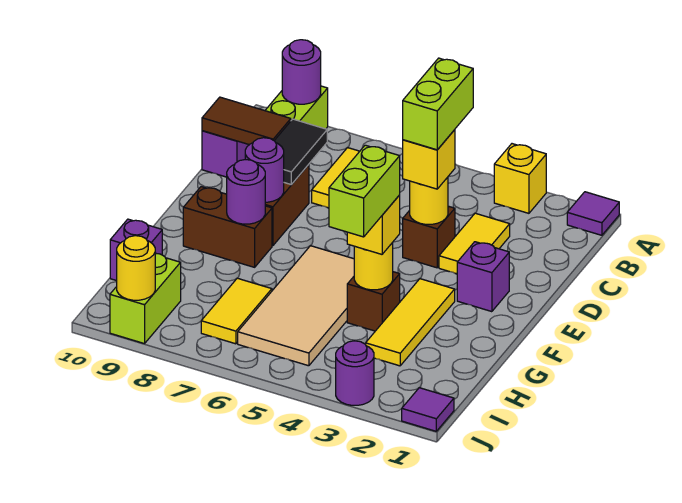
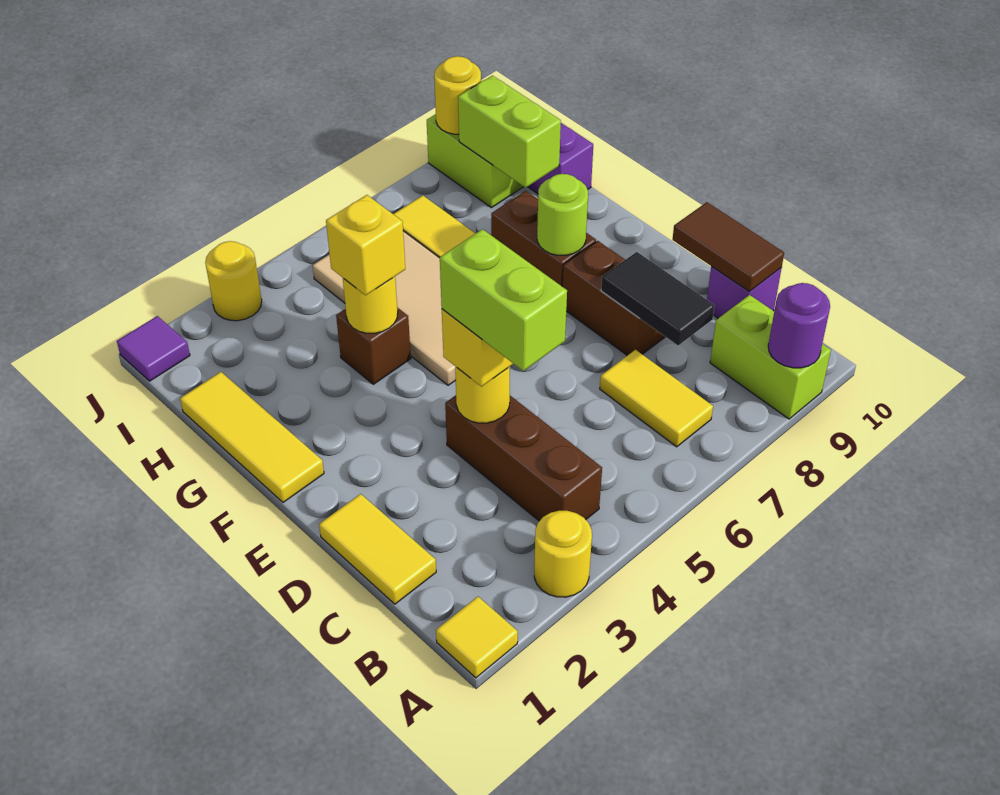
purple tile A1 level 1 -> yellow tile A1 level 1
yellow brick A3 level 1 -> yellow round brick A3 level 1
yellow tile C3:D3 level 1 -> yellow tile C1:D1 level 1
brown tile C9:C10 level 2 -> brown tile C10:D10 level 2
brown brick D4 level 1 -> brown brick B4:D4 level 1
purple brick E2 level 1 -> none
purple round brick E8 level 2 -> none
yellow tile F3:H3 level 1 -> yellow tile F1:H1 level 1
brown brick F8:F9 level 1 -> brown brick F8:G8 level 1
purple round brick F8 level 2 -> lime round brick F8 level 2
lime brick G4:H4 level 4 -> lime brick H9:I9 level 2
purple round brick J3 level 1 -> yellow round brick J3 level 1

